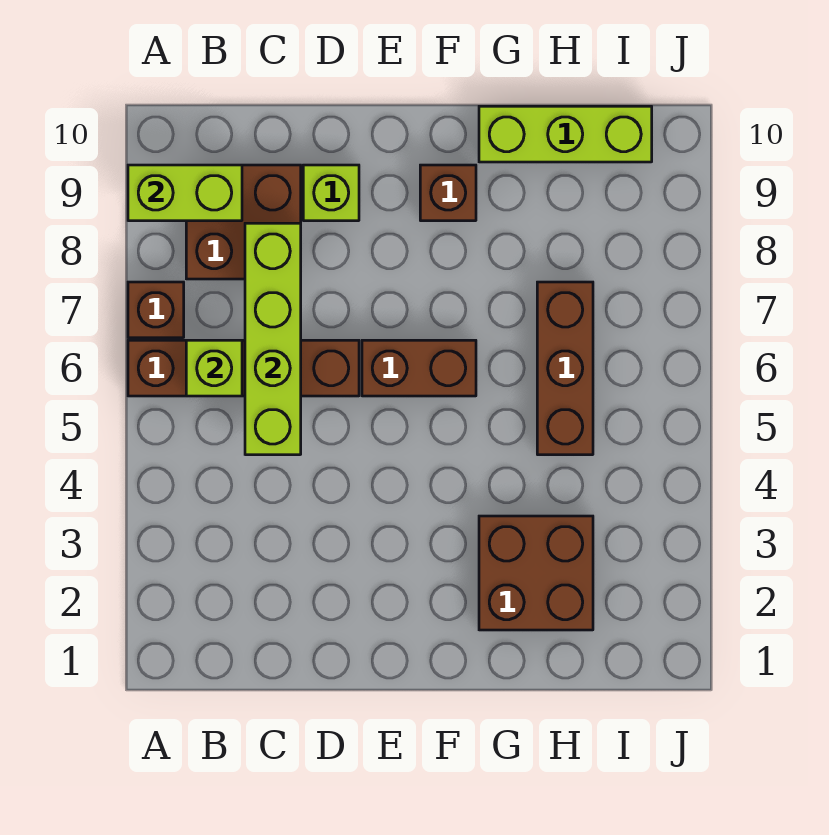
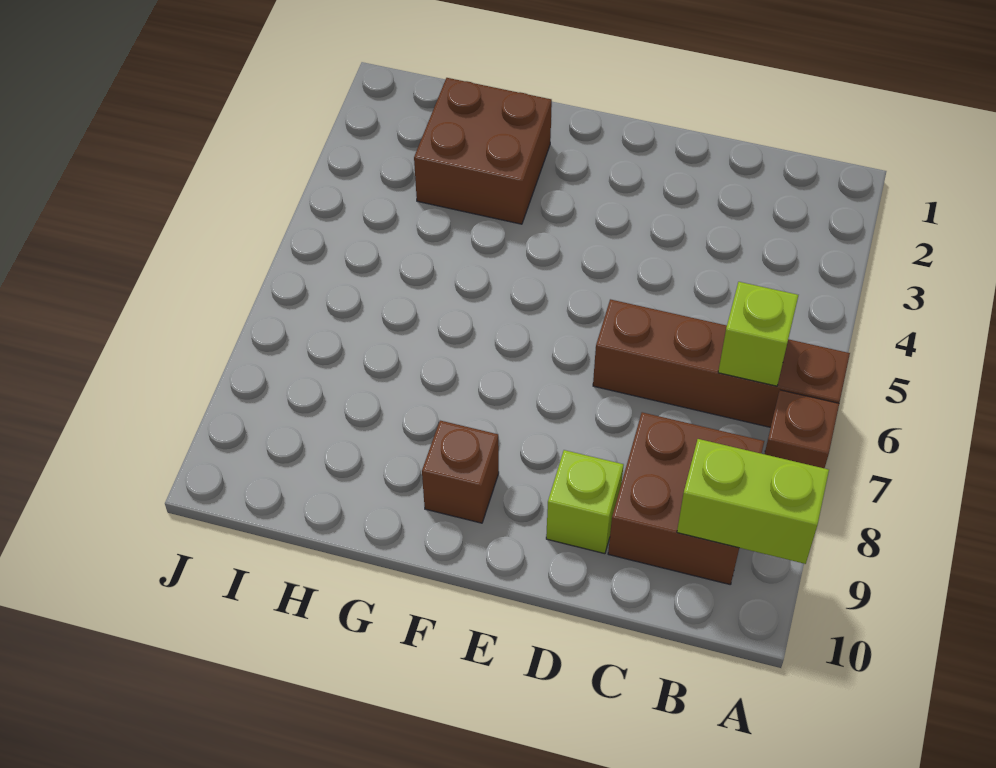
lime brick C5:C8 level 2 -> none
brown brick E6:F6 level 1 -> none
lime brick G10:I10 level 1 -> none
brown brick H5:H7 level 1 -> none

